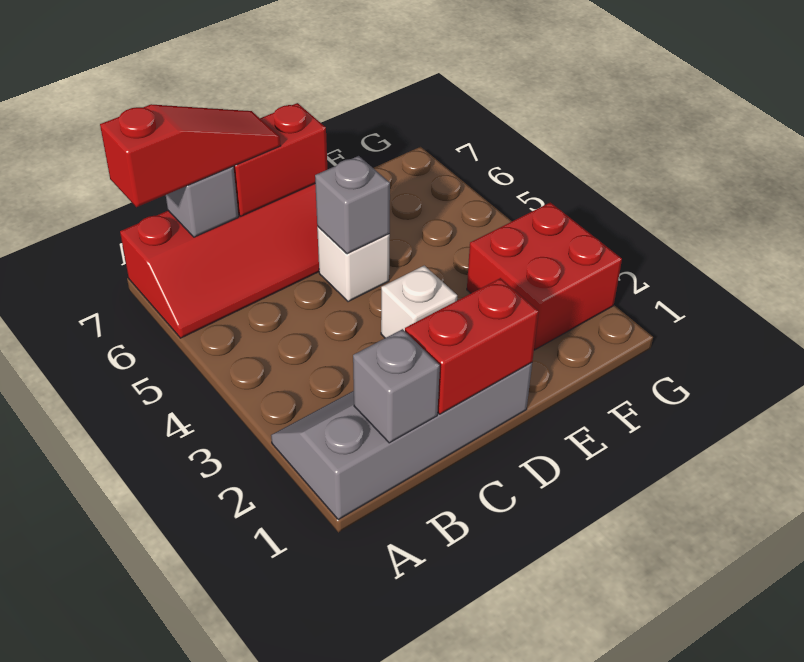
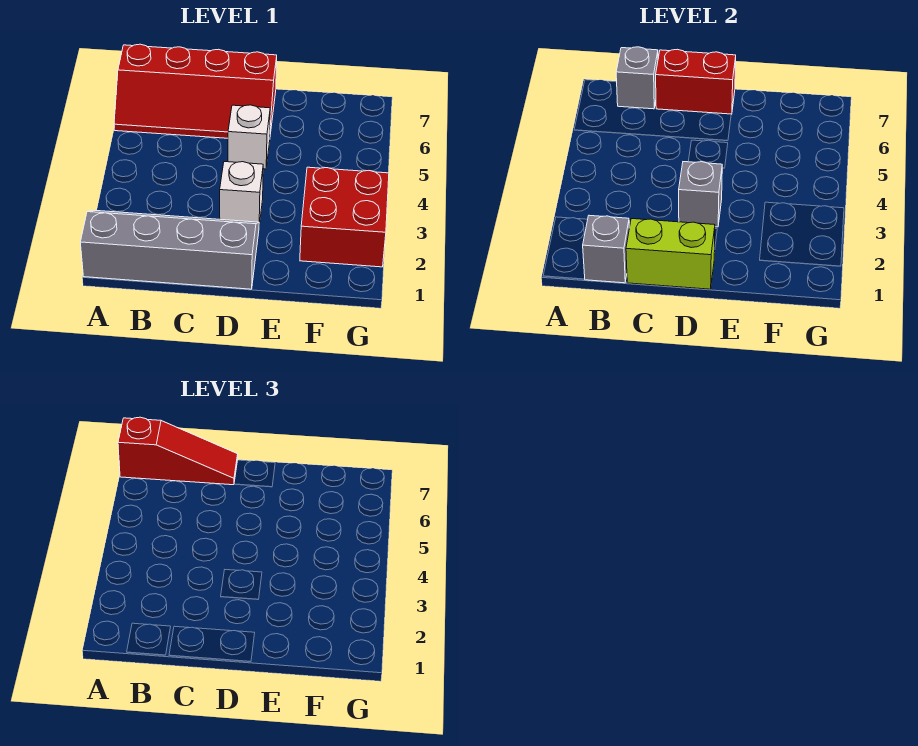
red brick C1:D1 level 2 -> lime brick C1:D1 level 2
grey brick D5 level 2 -> grey brick D3 level 2

